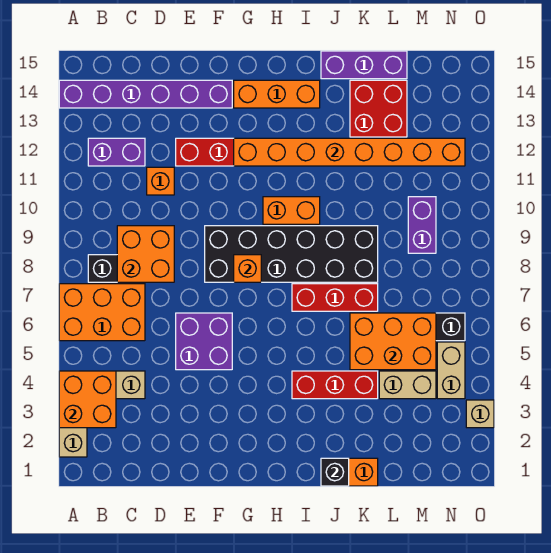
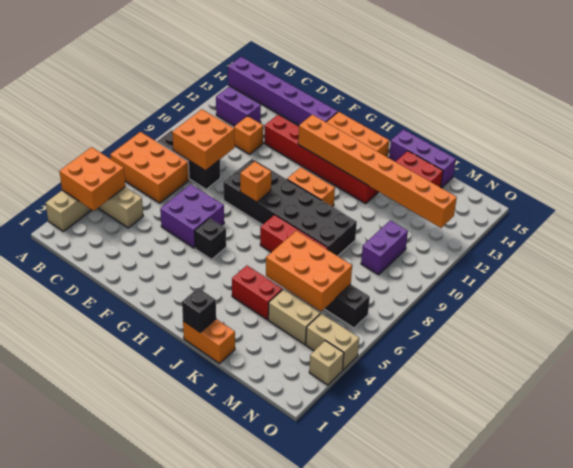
none -> black brick G5 level 1
red brick I4:K4 level 1 -> red brick J4:K4 level 1
tan brick N4:N5 level 1 -> tan brick N4:O4 level 1

